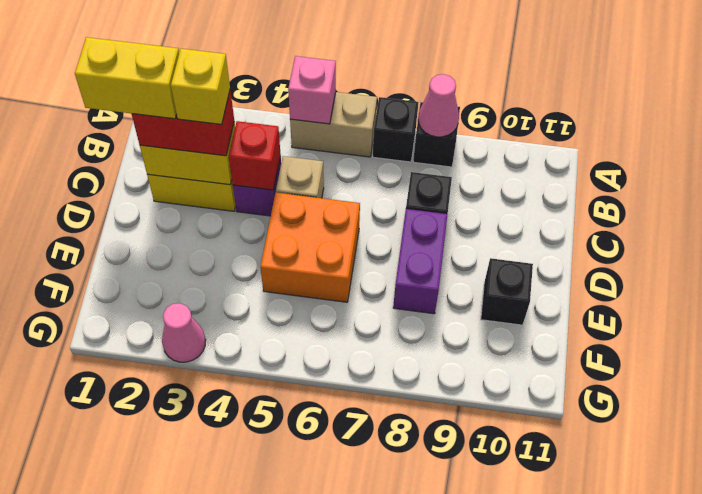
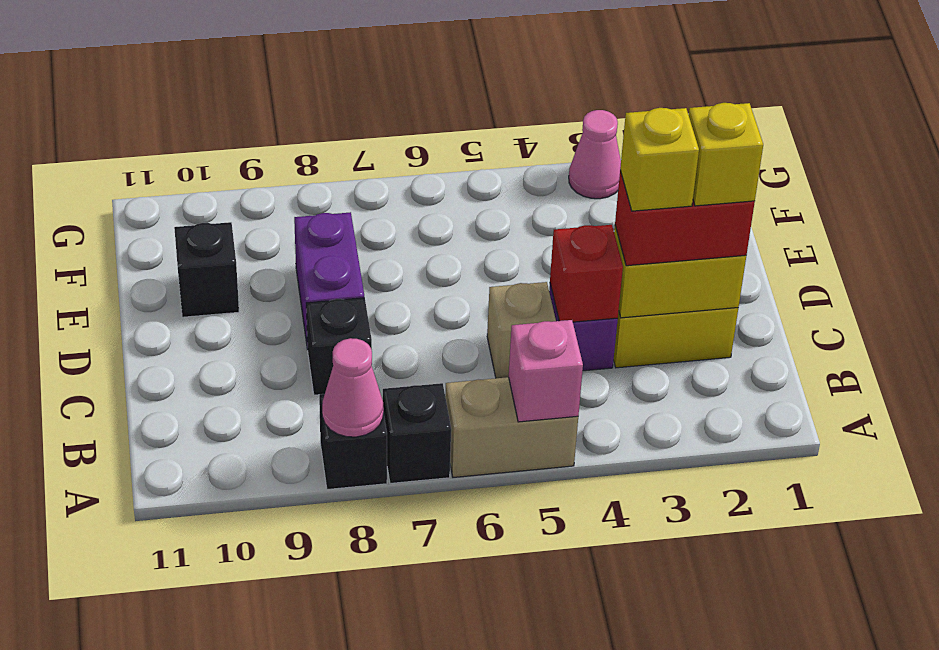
yellow brick C1:C2 level 4 -> yellow brick C2 level 4
orange brick D5:E6 level 1 -> none

